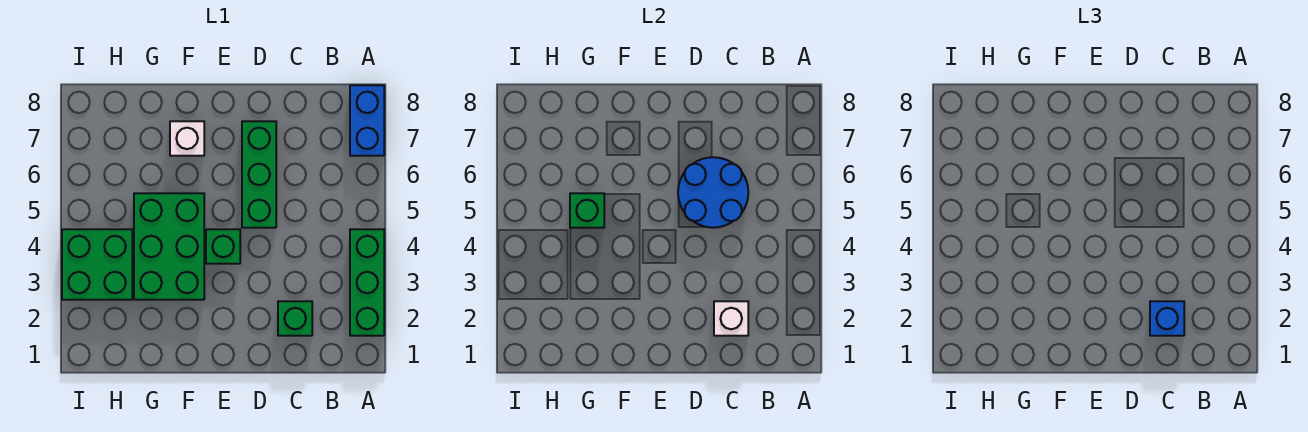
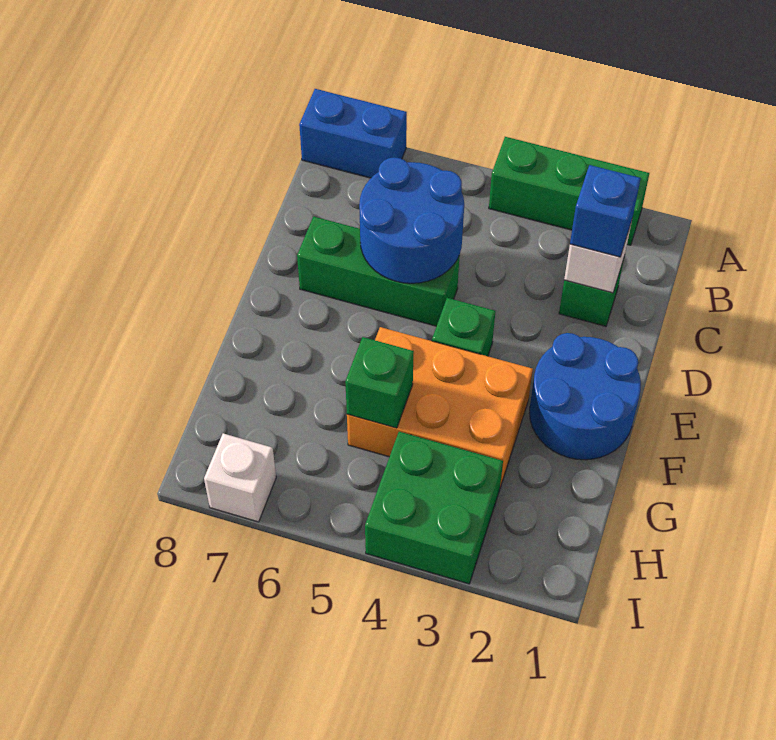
none -> blue round brick E1:F2 level 1
green brick F3:G5 level 1 -> orange brick F3:G5 level 1
white brick F7 level 1 -> white brick I7 level 1

